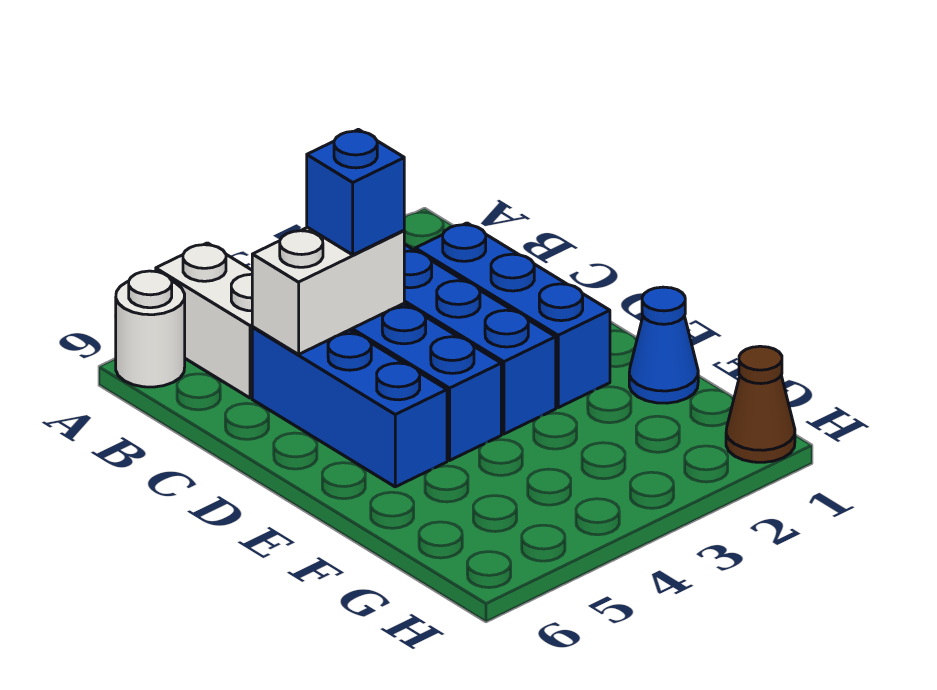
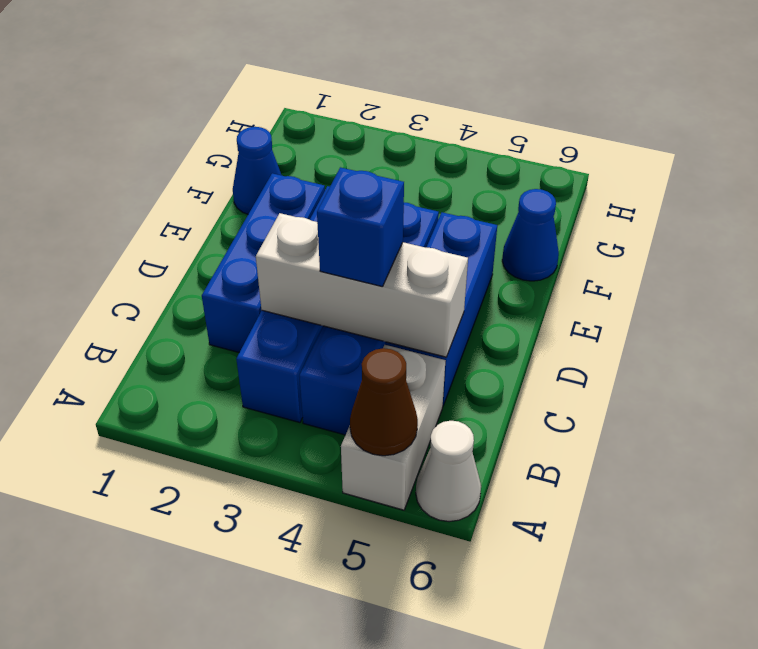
white round brick A6 level 1 -> white cone A6 level 1
white brick C4:C5 level 2 -> white brick C3:C5 level 2
none -> blue cone F6 level 1
brown cone H1 level 1 -> brown cone A5 level 2

